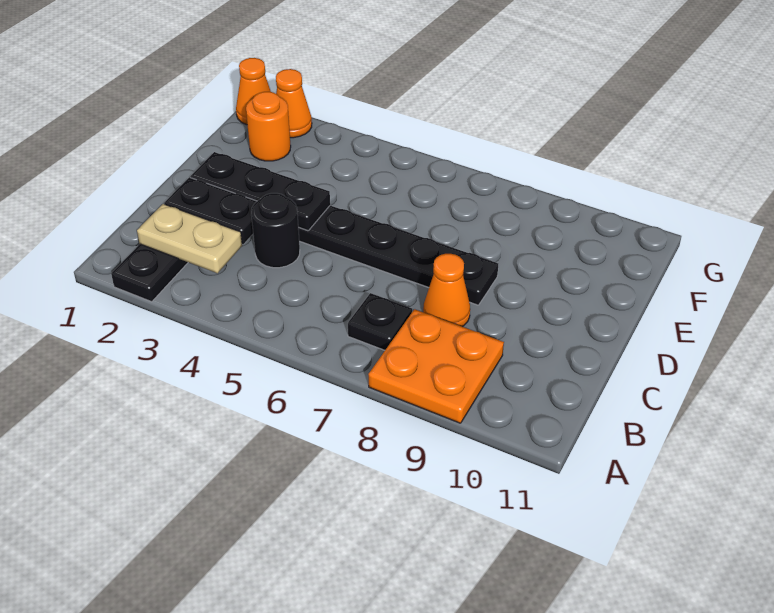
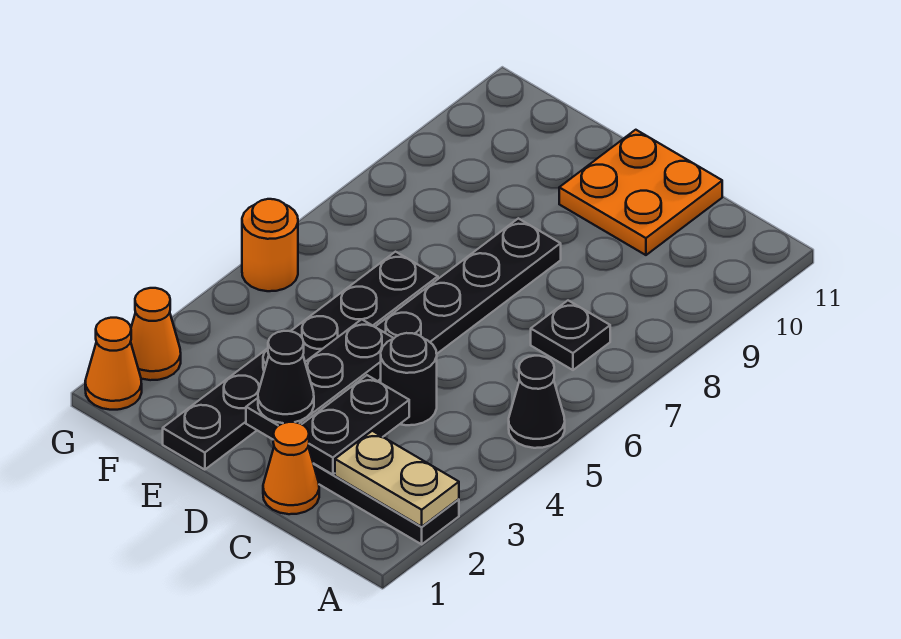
none -> black cone A5 level 1
orange plate A8:B9 level 1 -> orange plate C10:D11 level 1
tan plate B2:B3 level 2 -> tan plate A2:B2 level 2
orange cone C8 level 1 -> orange cone C1 level 1
none -> black cone D2 level 3
none -> black plate E1:E6 level 1
orange round brick F2 level 1 -> orange round brick G5 level 1

